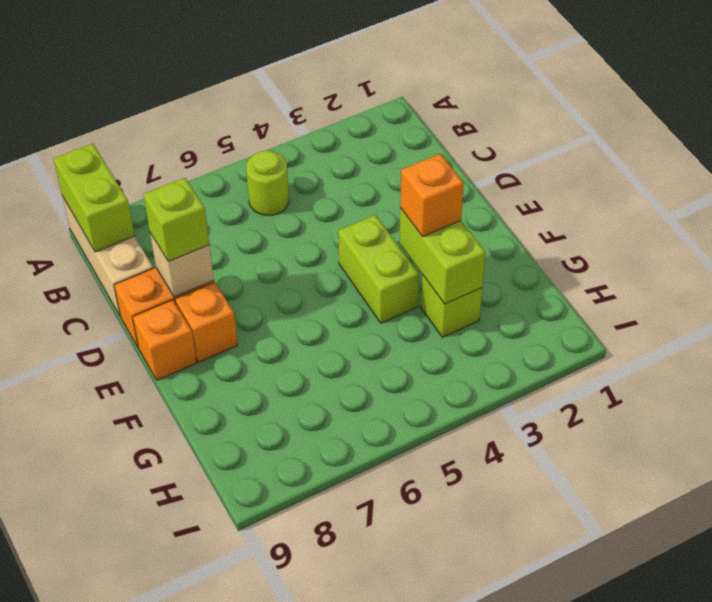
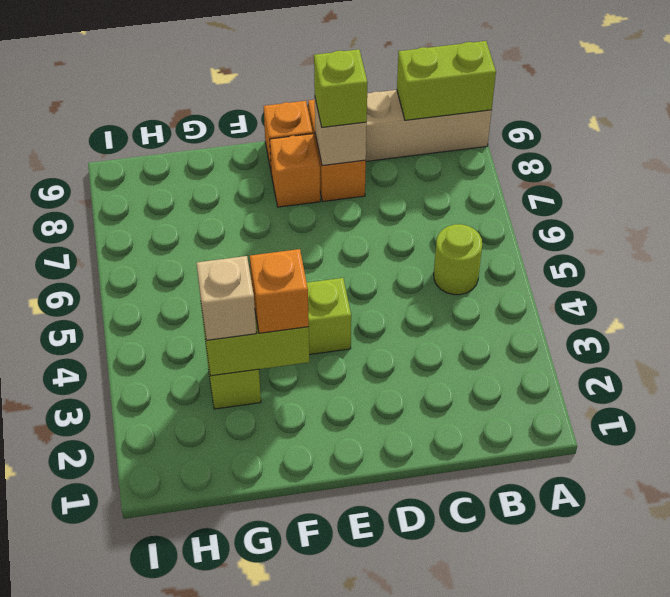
none -> tan brick G3 level 3

